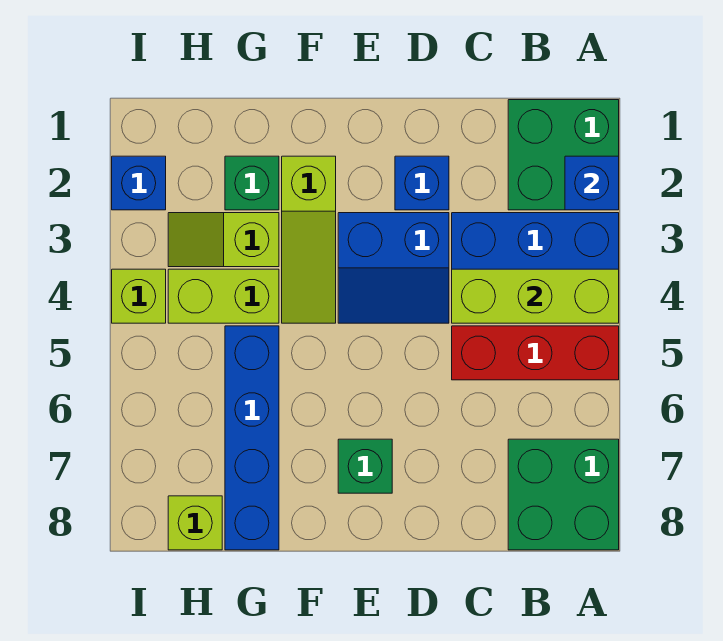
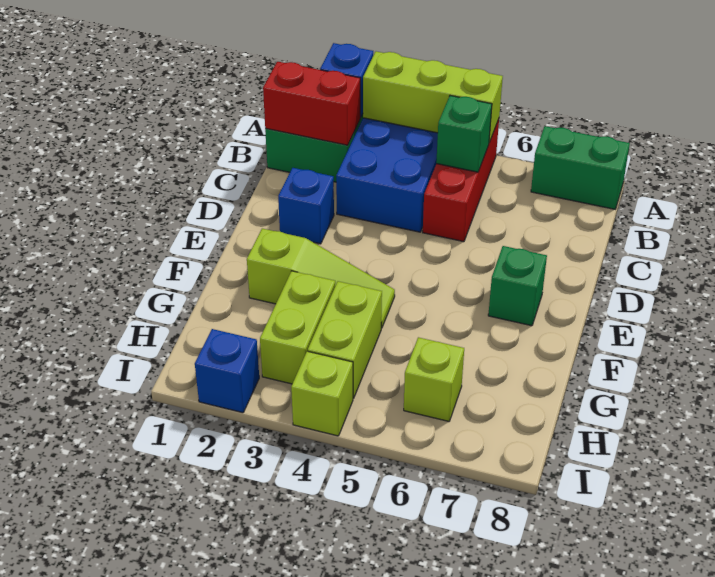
lime brick A4:C4 level 2 -> lime brick A3:A5 level 2
green brick A7:B8 level 1 -> green brick A7:A8 level 1
none -> red brick B1:B2 level 2
blue slope D3:E4 level 1 top 3 -> none
green brick G2 level 1 -> green brick B5 level 2
lime slope G3:H3 level 1 top G -> lime brick G3:H3 level 1
blue brick G5:G8 level 1 -> none
lime brick H8 level 1 -> lime brick H6 level 1

